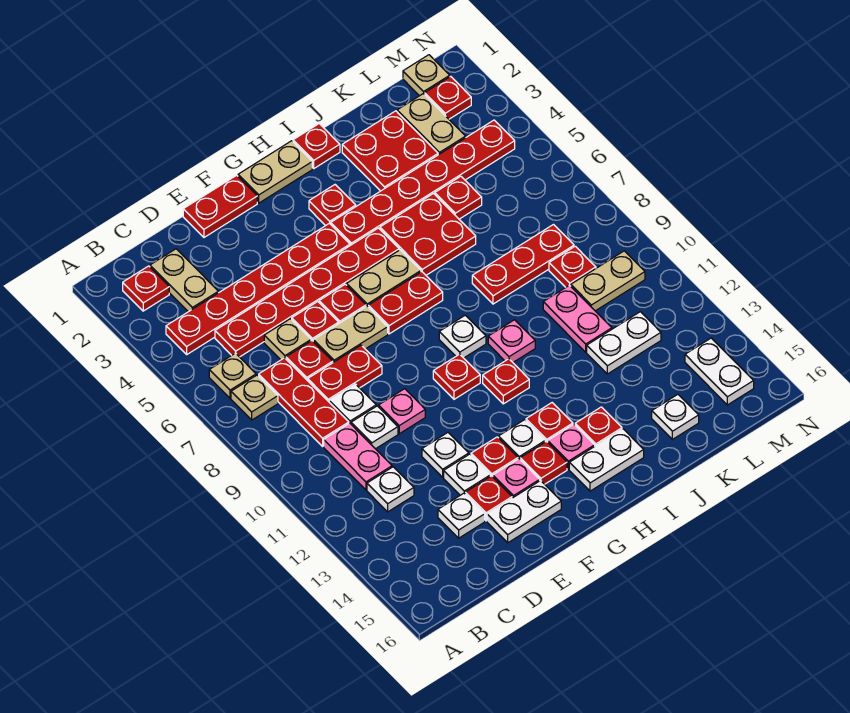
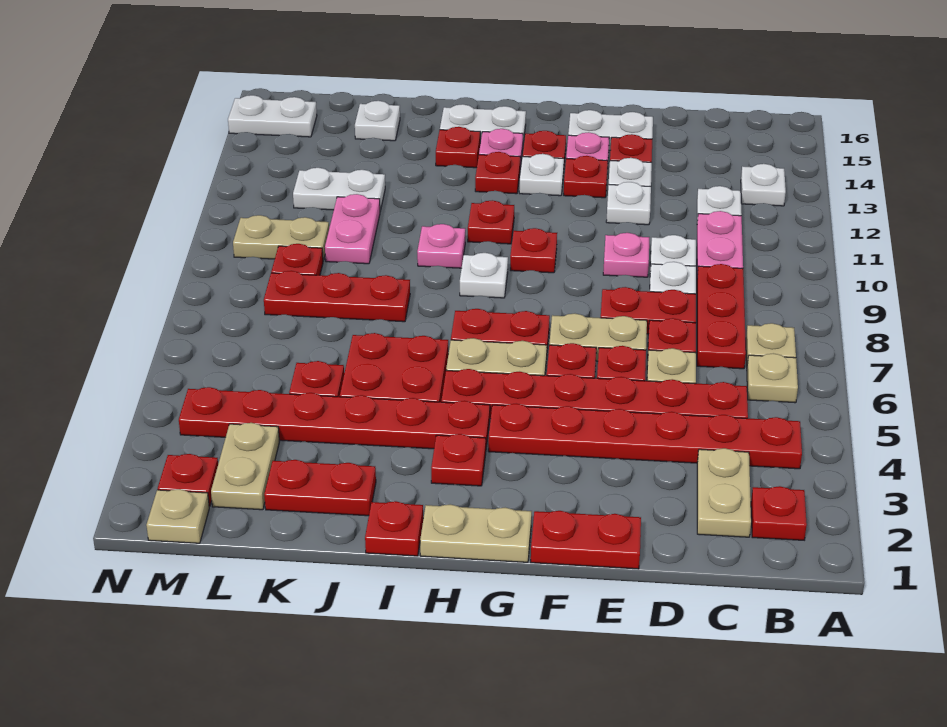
white plate D14 level 1 -> white plate B13 level 1
red plate J2:K3 level 1 -> red plate J2:K2 level 1
white plate M14:M15 level 1 -> white plate M15:N15 level 1

